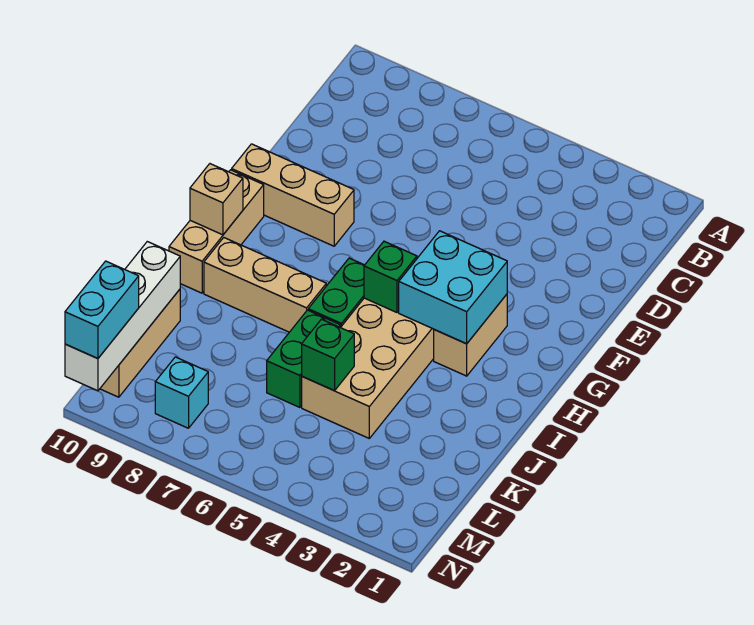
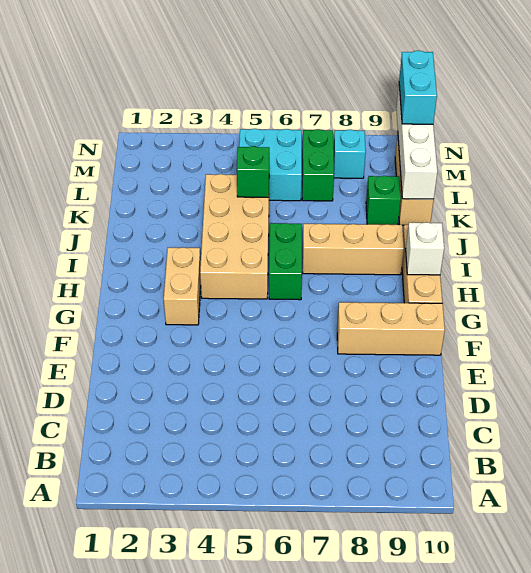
cyan brick G3:H4 level 2 -> cyan brick L5:M6 level 1
green brick H5 level 2 -> green brick K9 level 1
tan brick H10 level 2 -> white brick H10 level 2
green brick J6:K6 level 1 -> green brick L7:M7 level 1

